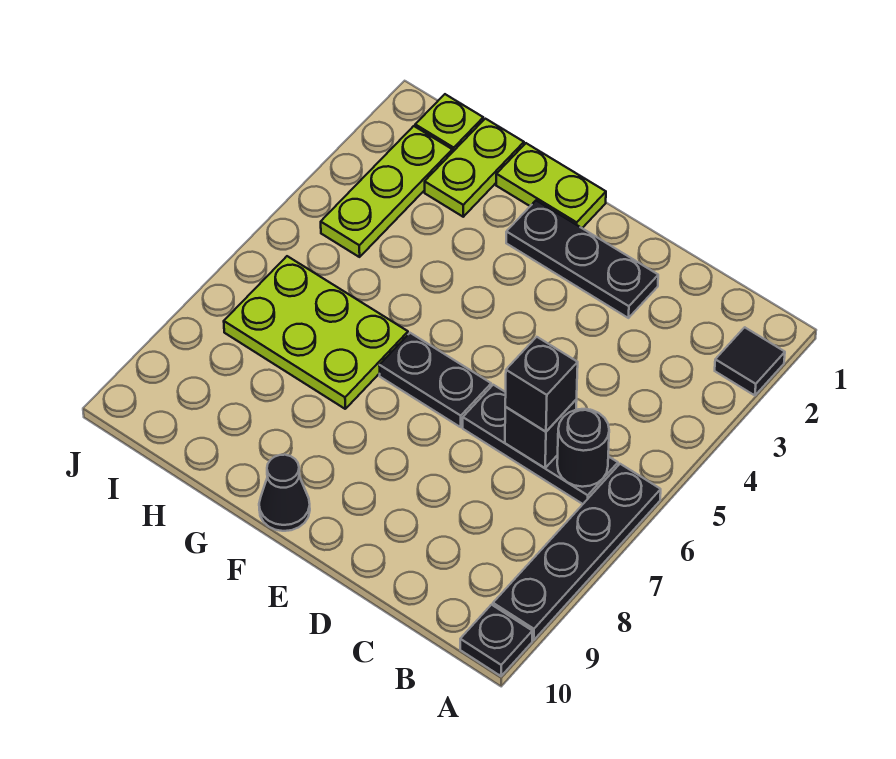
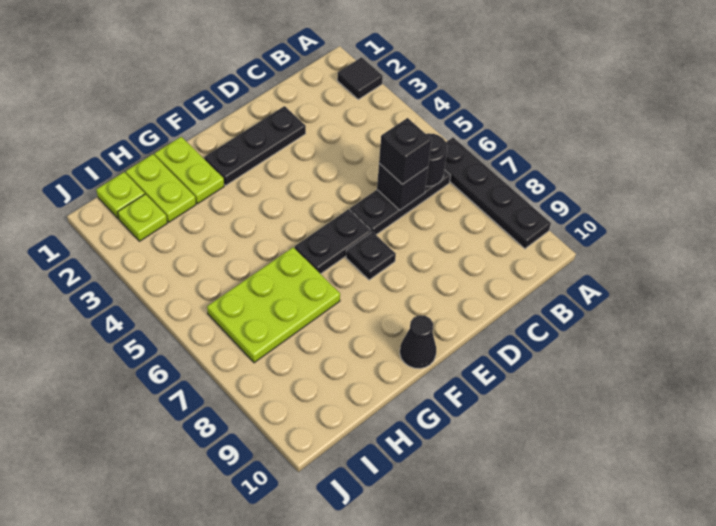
black plate A10 level 1 -> black plate E7 level 1
lime plate F1:G1 level 1 -> lime plate G1:G2 level 1
lime plate I2:I4 level 1 -> lime plate I2 level 1

